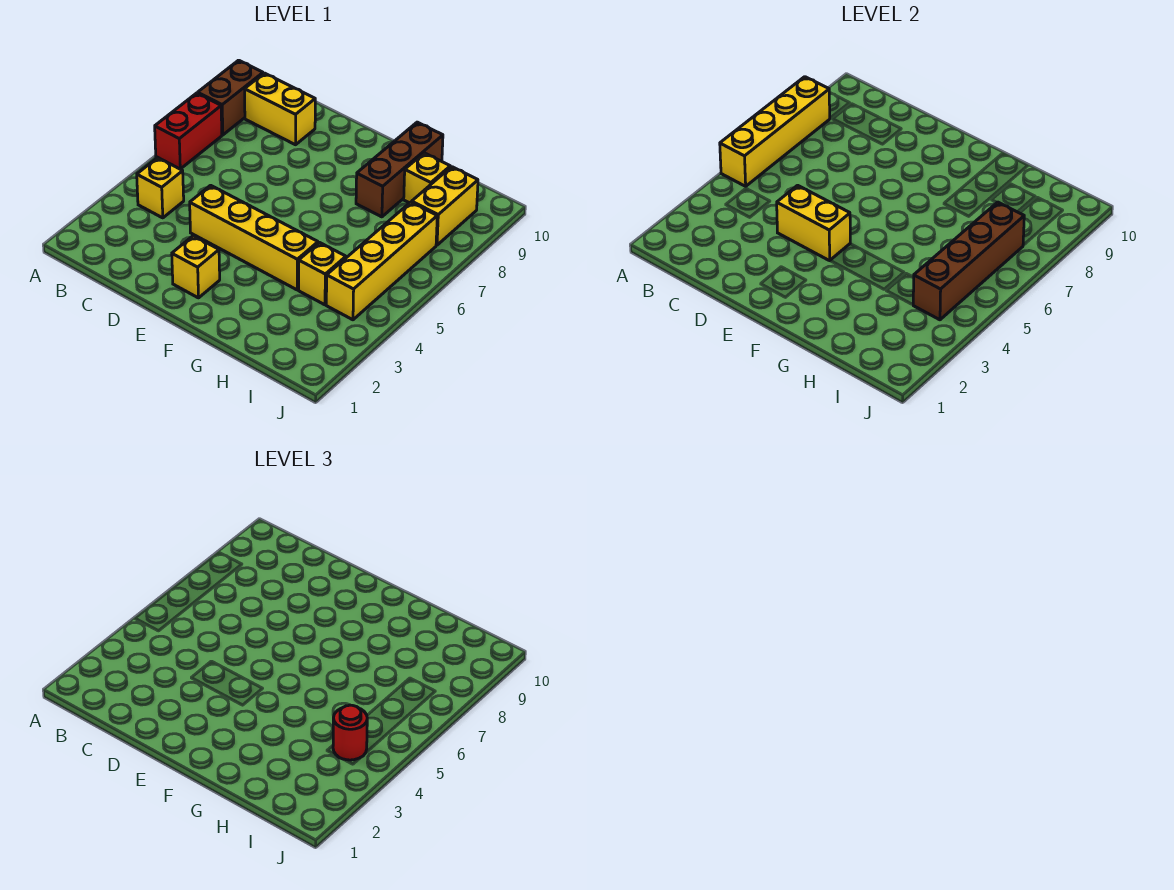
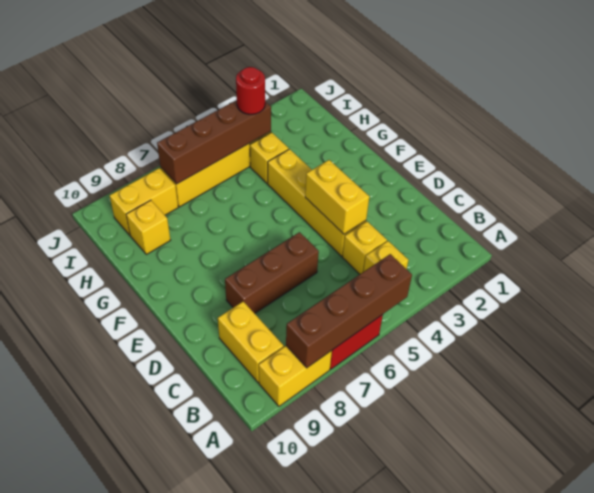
yellow brick A5:A8 level 2 -> brown brick A5:A8 level 2
brown brick A8:A9 level 1 -> yellow brick A8:A9 level 1
yellow brick E2 level 1 -> yellow brick C4 level 1
brown brick G8:G10 level 1 -> brown brick D6:D8 level 1

